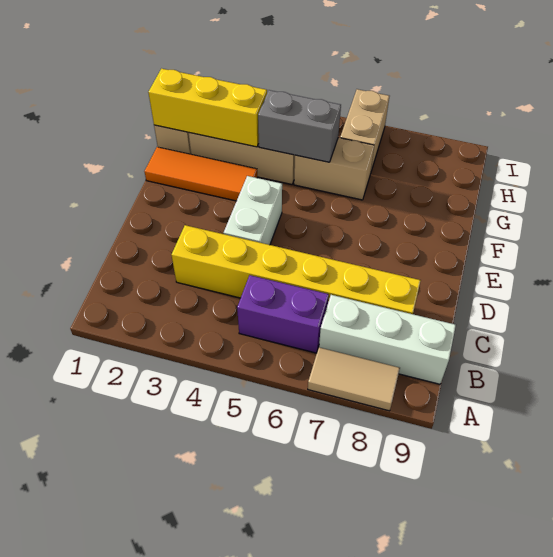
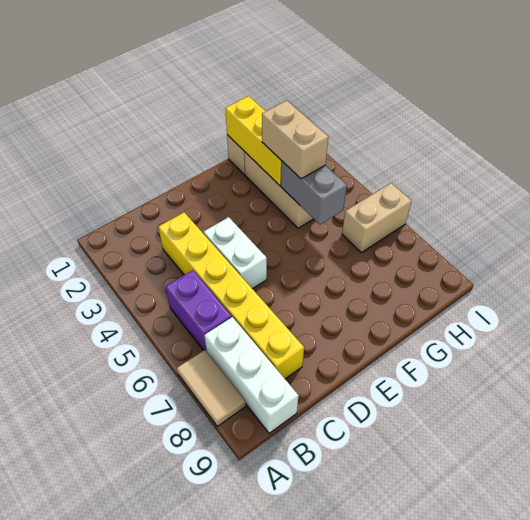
white brick D4:E4 level 1 -> white brick D4:D5 level 1
orange tile F1:F3 level 1 -> none
tan brick G5:G6 level 1 -> tan brick G3:G4 level 3

